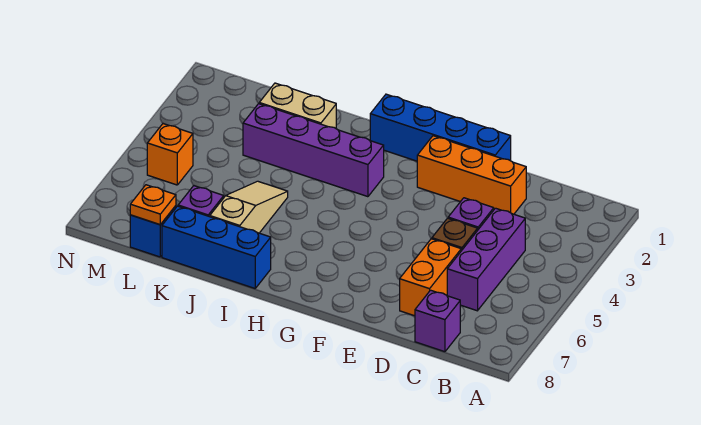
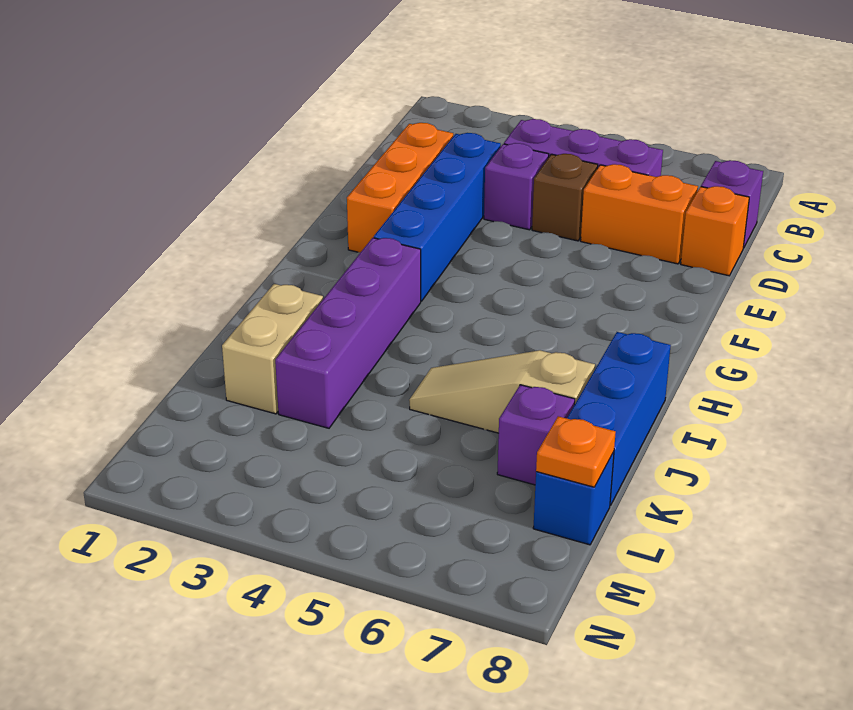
blue brick E1:H1 level 1 -> blue brick D3:G3 level 1
orange brick M5 level 1 -> orange brick D8 level 1

